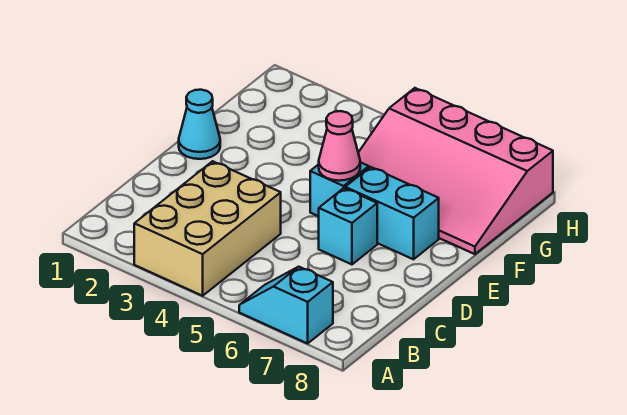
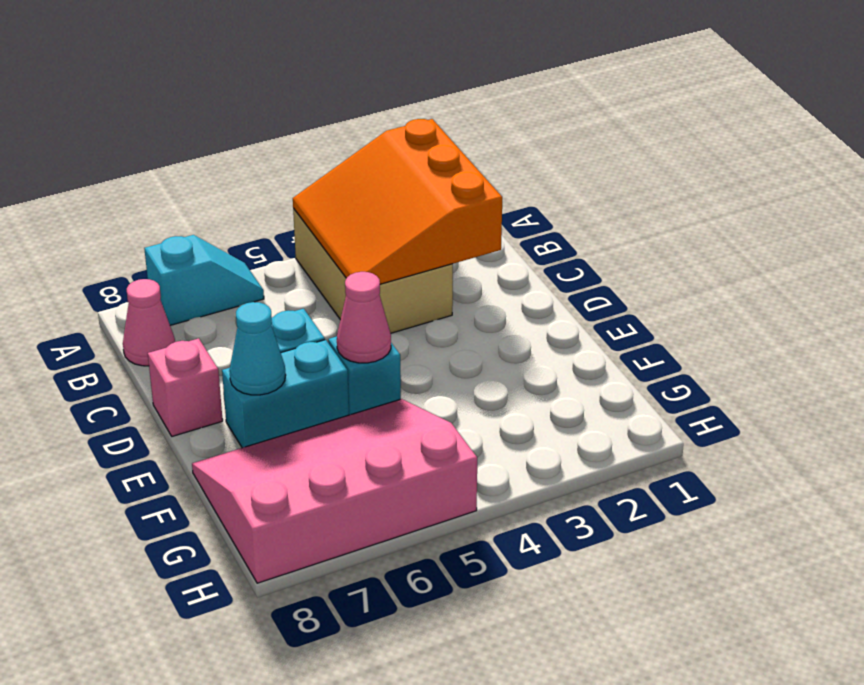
none -> orange slope A2:C4 level 2 top 2
none -> pink cone B8 level 1
none -> pink brick D8 level 1
cyan cone E1 level 1 -> cyan cone E7 level 2

